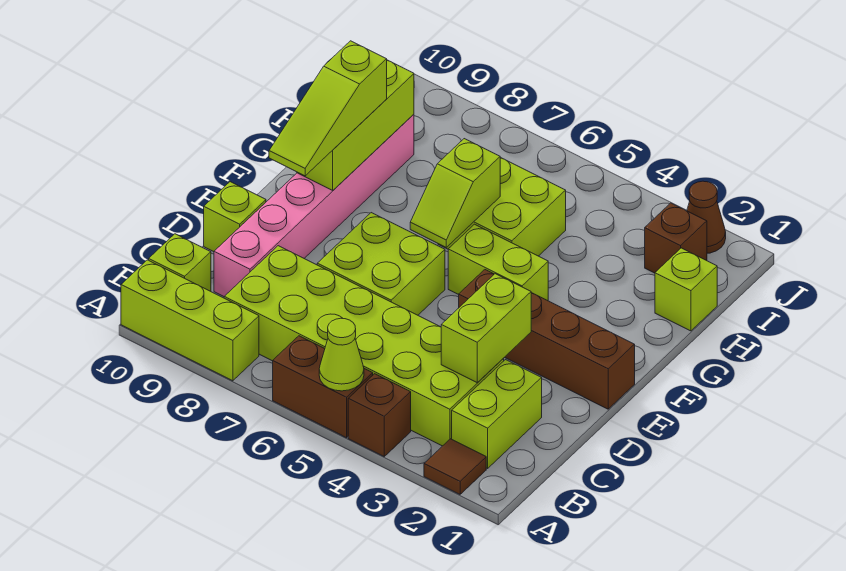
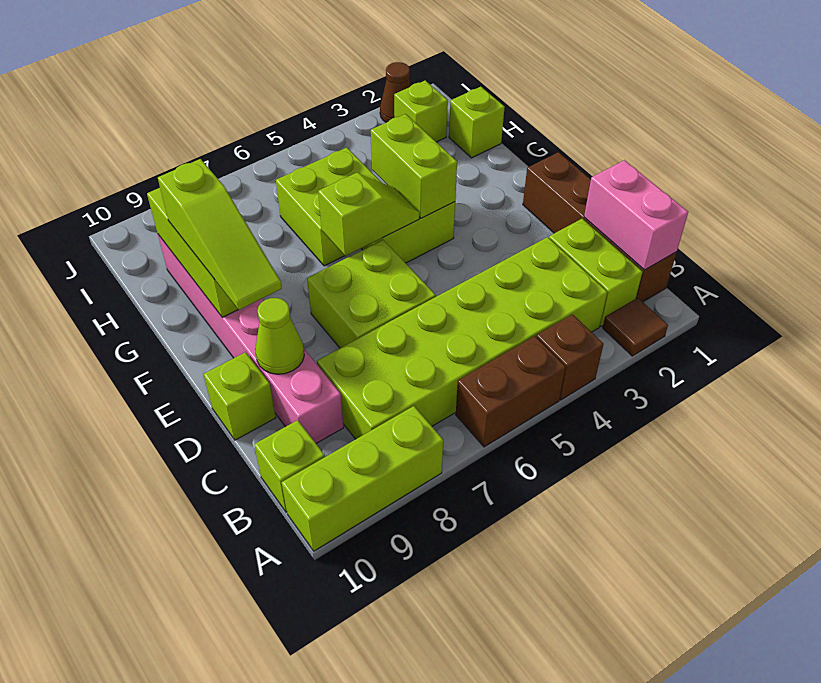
lime cone A5 level 2 -> lime cone D9 level 2
none -> pink brick B1:C1 level 2
lime brick C3:D3 level 2 -> lime brick F4:G4 level 2
brown brick E1:E4 level 1 -> brown brick B1:E1 level 1
lime slope F6:G6 level 2 top G -> lime slope F5:F6 level 2 top 6
brown brick I2 level 1 -> lime brick I2 level 1

